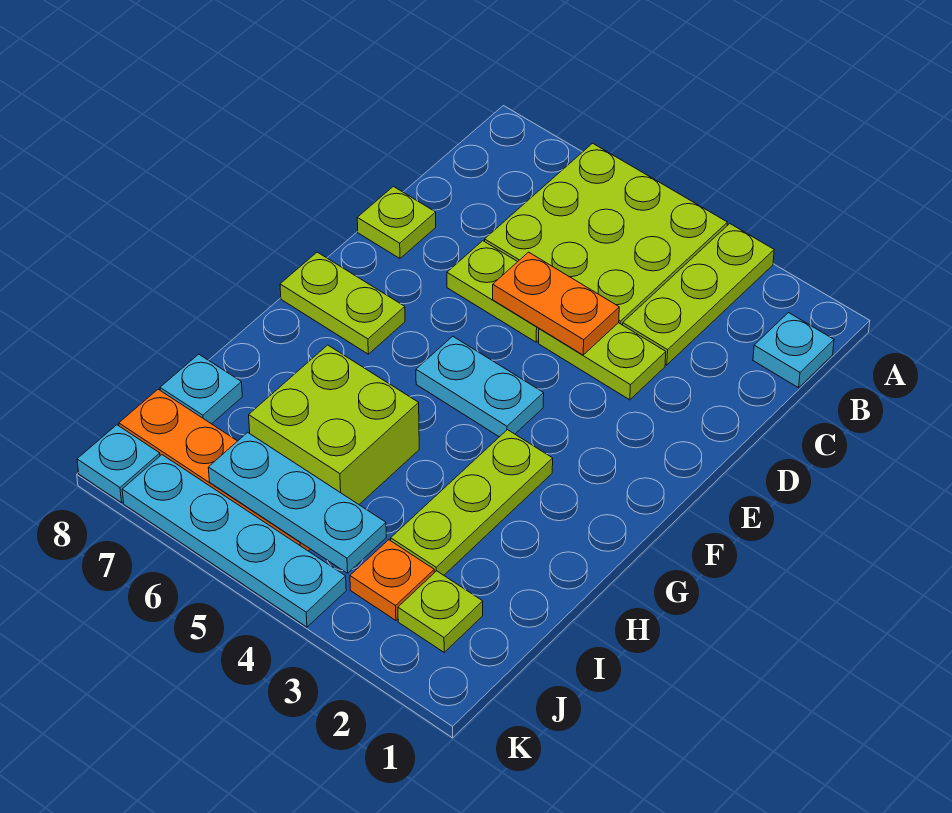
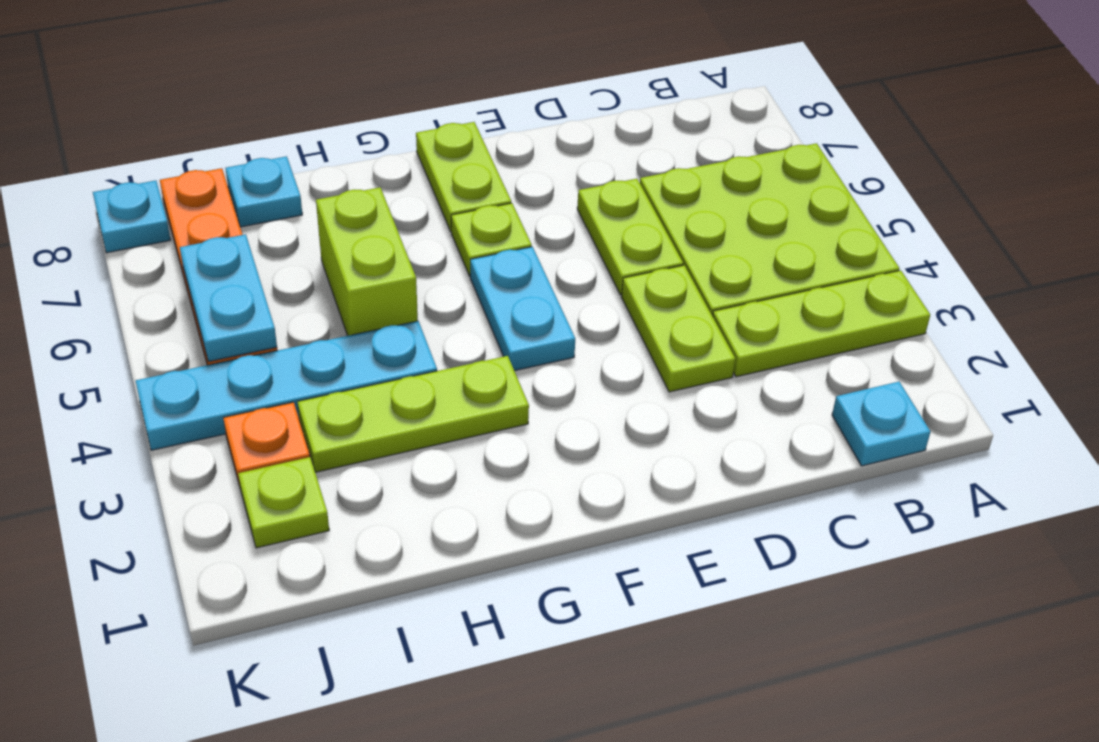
orange plate D4:D5 level 2 -> none
lime plate D8 level 1 -> lime plate F6 level 1
lime brick H5:I6 level 1 -> lime brick H5:H6 level 1
cyan plate J4:J6 level 2 -> cyan plate J5:J6 level 2
cyan plate K4:K7 level 1 -> cyan plate H4:K4 level 1

